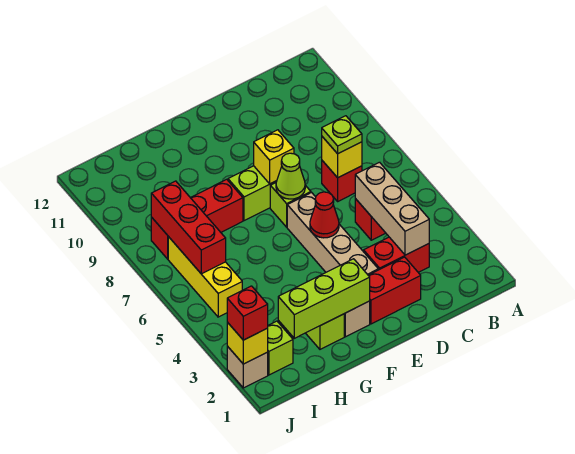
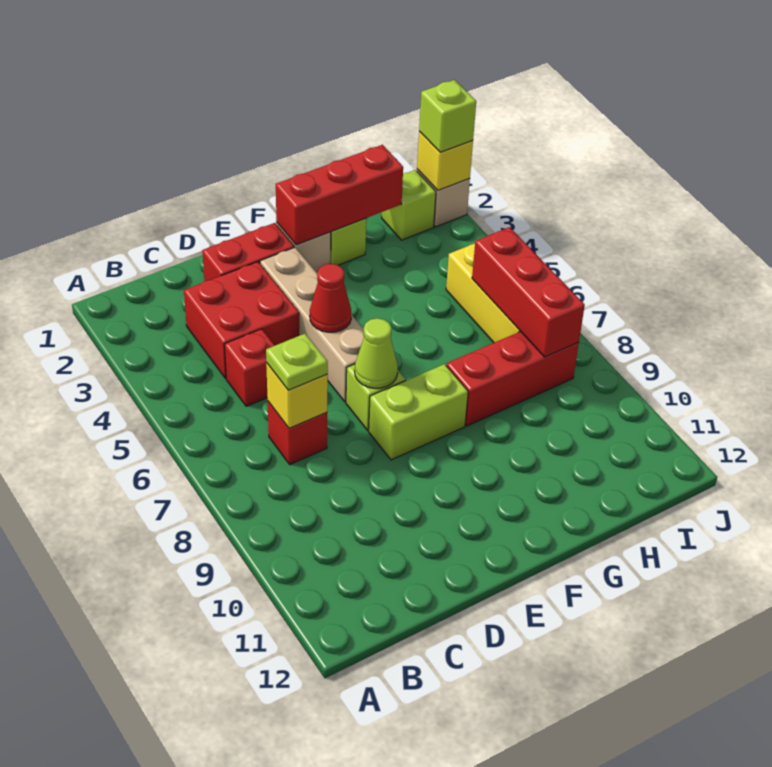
red brick C3:D3 level 1 -> red brick C3:D4 level 1
tan brick C3:C5 level 2 -> none
yellow brick E8 level 2 -> none
lime brick F2:H2 level 2 -> red brick F2:H2 level 2
red brick J2 level 3 -> lime brick J2 level 3

